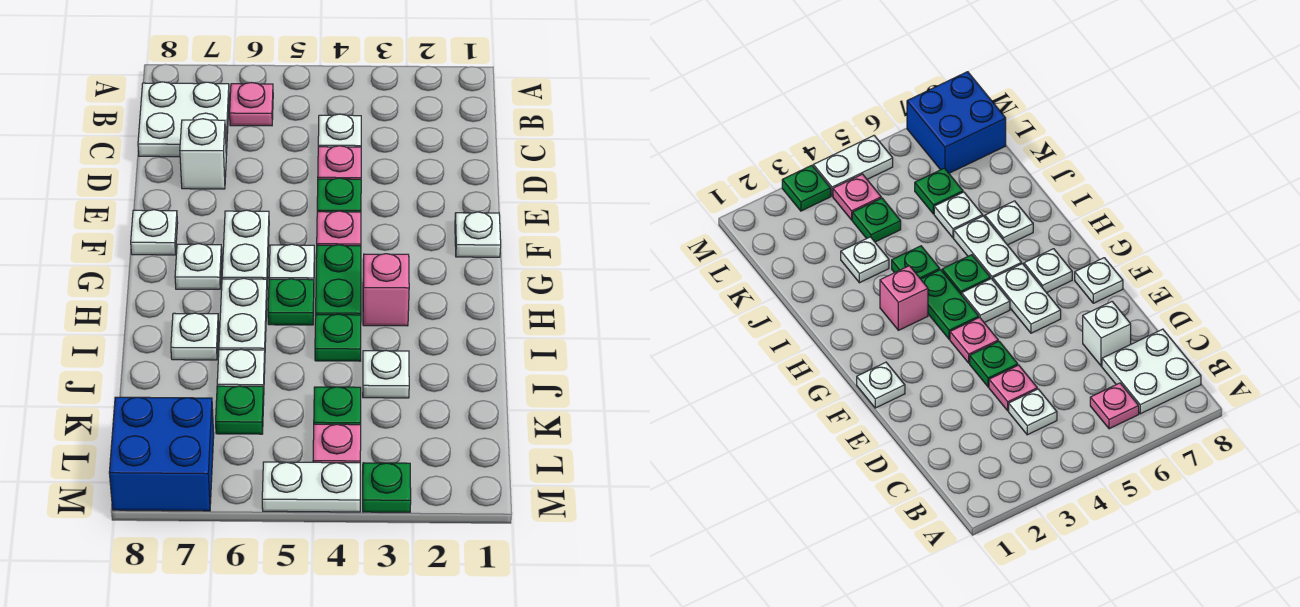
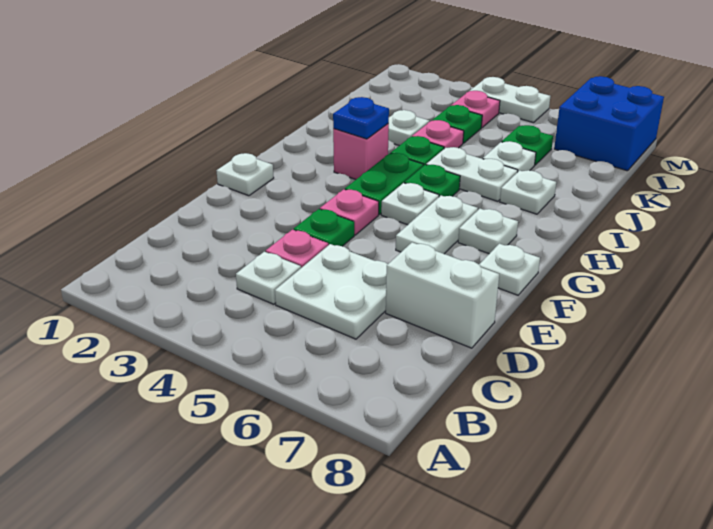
pink plate B6 level 1 -> pink plate J4 level 1
white plate B7:C8 level 1 -> white plate C5:D6 level 1
white brick D7 level 1 -> white brick D7:D8 level 1
none -> blue plate H3 level 2
white plate H6:I6 level 1 -> white plate I5:I6 level 1
green plate M3 level 1 -> none

